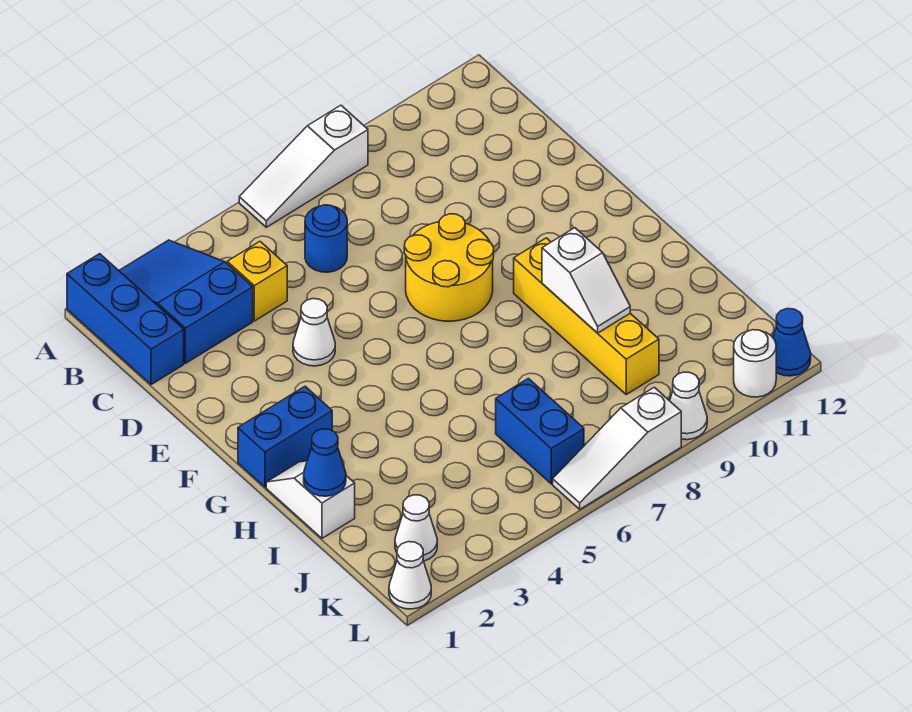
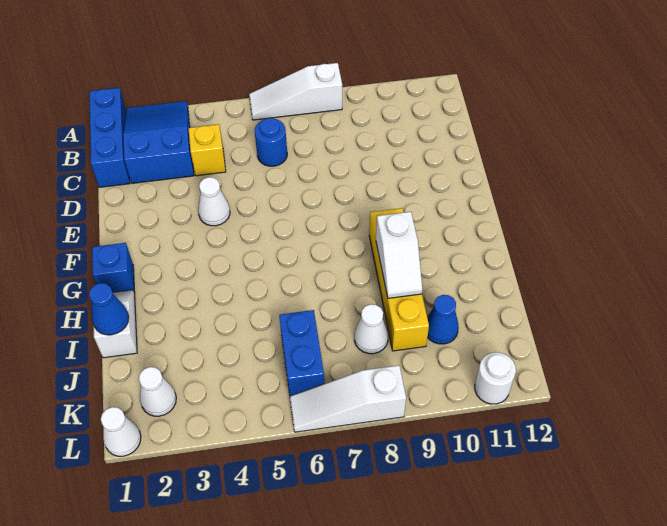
yellow round brick E7:F8 level 1 -> none
blue brick G1:G2 level 1 -> blue brick G1 level 1
white cone L9 level 1 -> white cone J8 level 1
blue cone L12 level 1 -> blue cone J10 level 1

